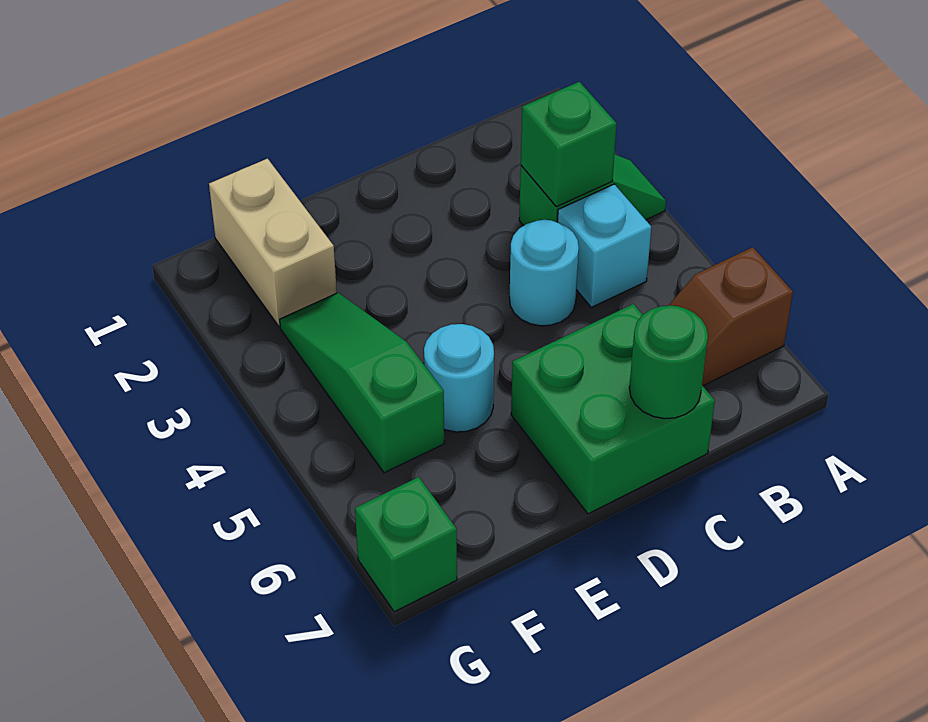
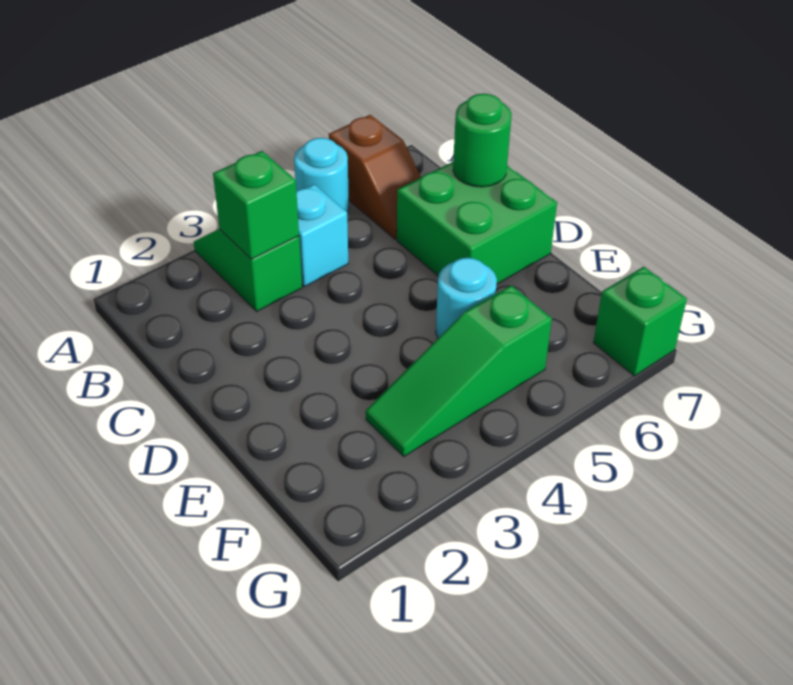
cyan round brick C4 level 1 -> cyan round brick A5 level 1
tan brick F1:F2 level 1 -> none

